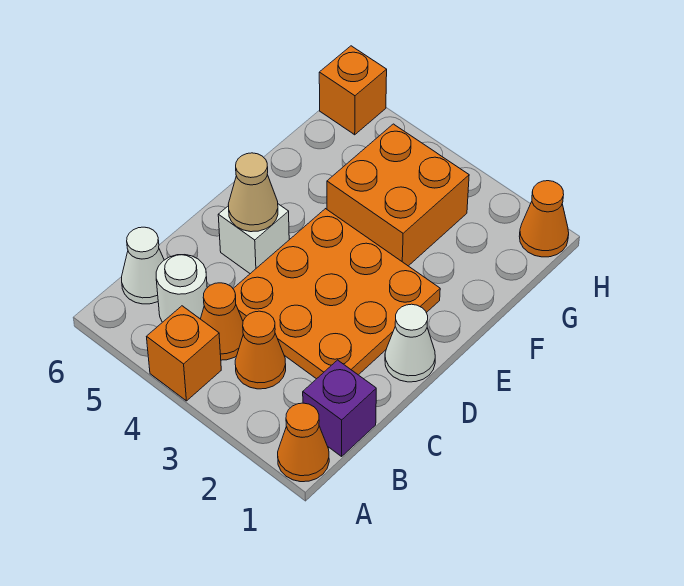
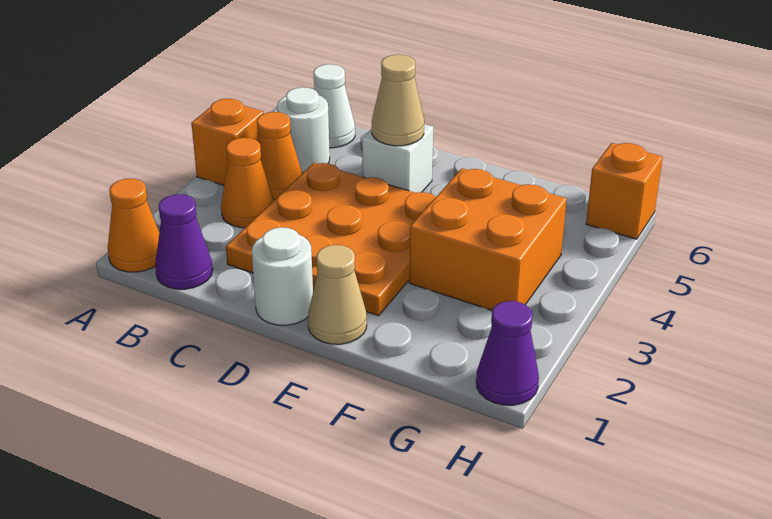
purple brick B1 level 1 -> purple cone B1 level 1
white cone D1 level 1 -> white round brick D1 level 1
none -> tan cone E1 level 1
orange cone H1 level 1 -> purple cone H1 level 1

